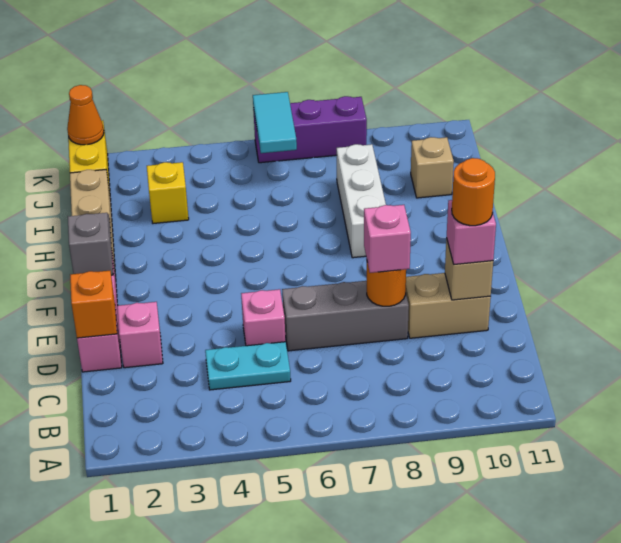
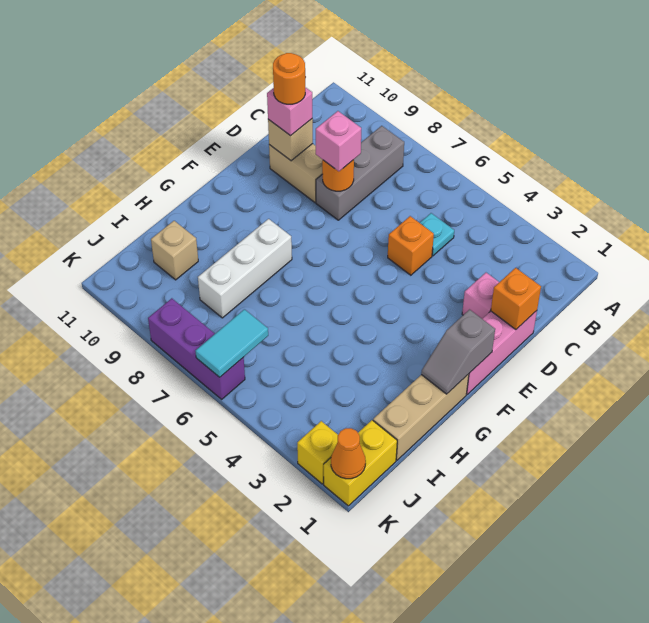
cyan plate C4:C5 level 1 -> cyan plate C5 level 1
pink brick D5 level 1 -> orange brick D5 level 1
grey brick D6:D8 level 1 -> grey brick B8:D8 level 1
yellow brick I3 level 1 -> yellow brick K2 level 1

